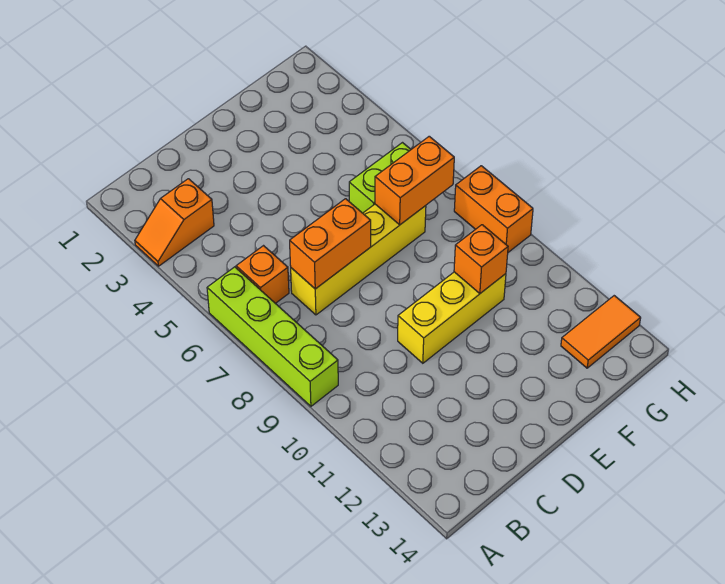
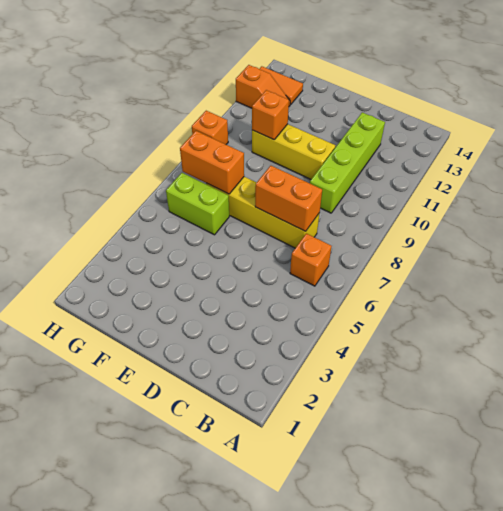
orange slope A3:B3 level 1 top B -> orange slope G12:H12 level 1 top H
lime brick A6:A9 level 1 -> lime brick C9:C12 level 1
orange brick H8:H9 level 1 -> orange brick H9 level 1

